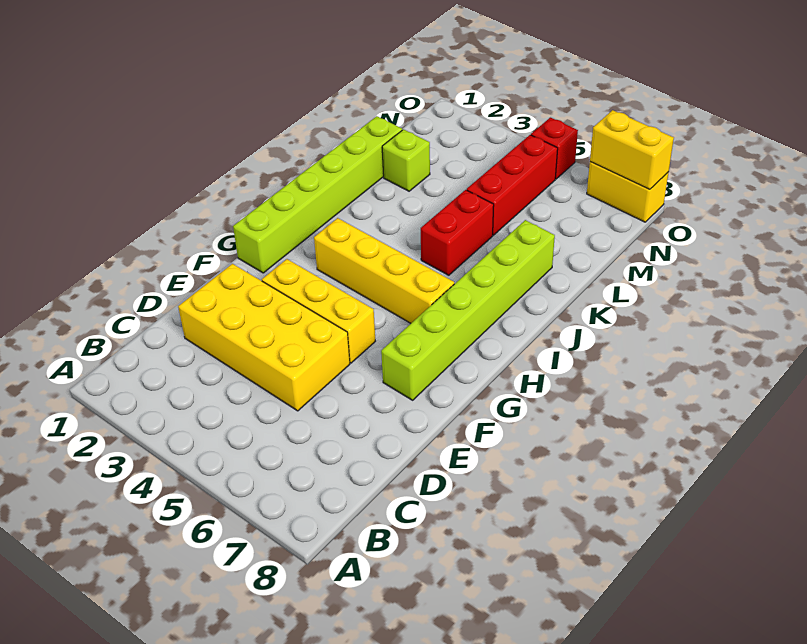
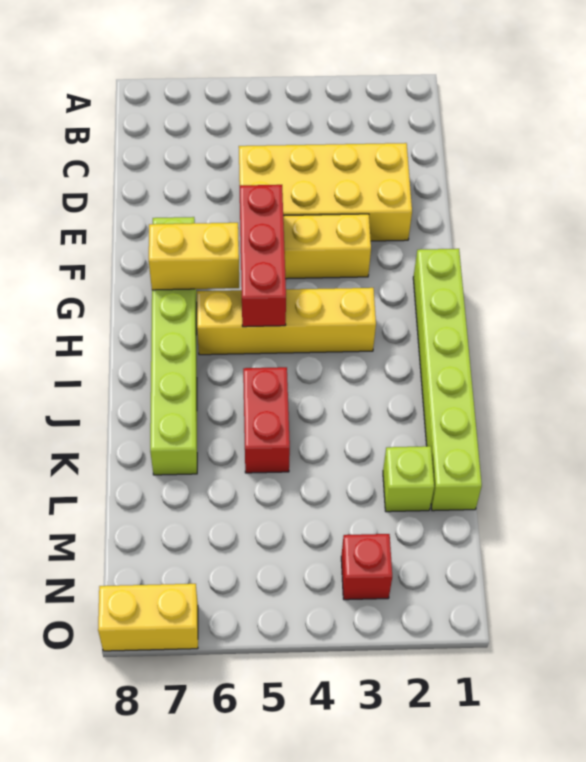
red brick L5:N5 level 1 -> red brick F5:H5 level 2
red brick O5 level 1 -> red brick N3 level 1
yellow brick O7:O8 level 2 -> yellow brick G6:G7 level 2

